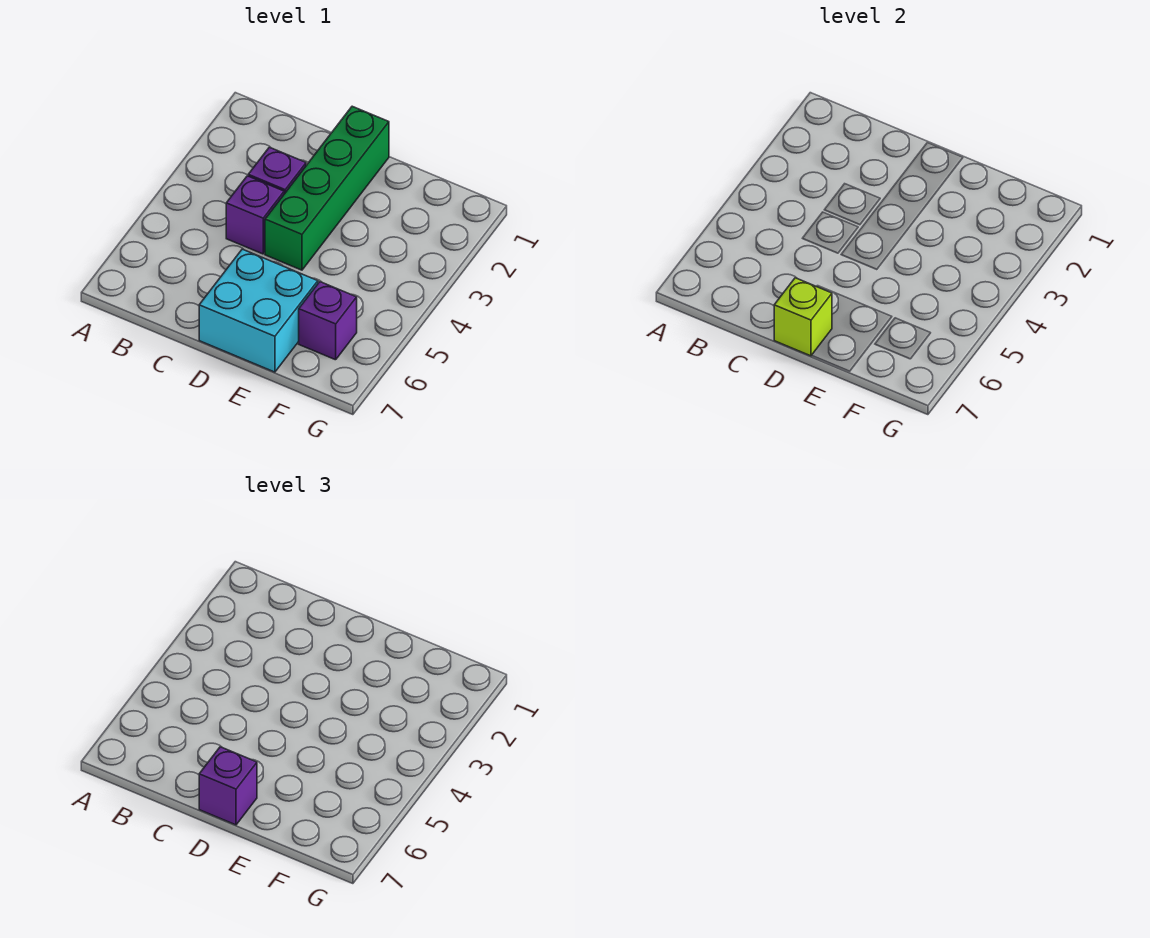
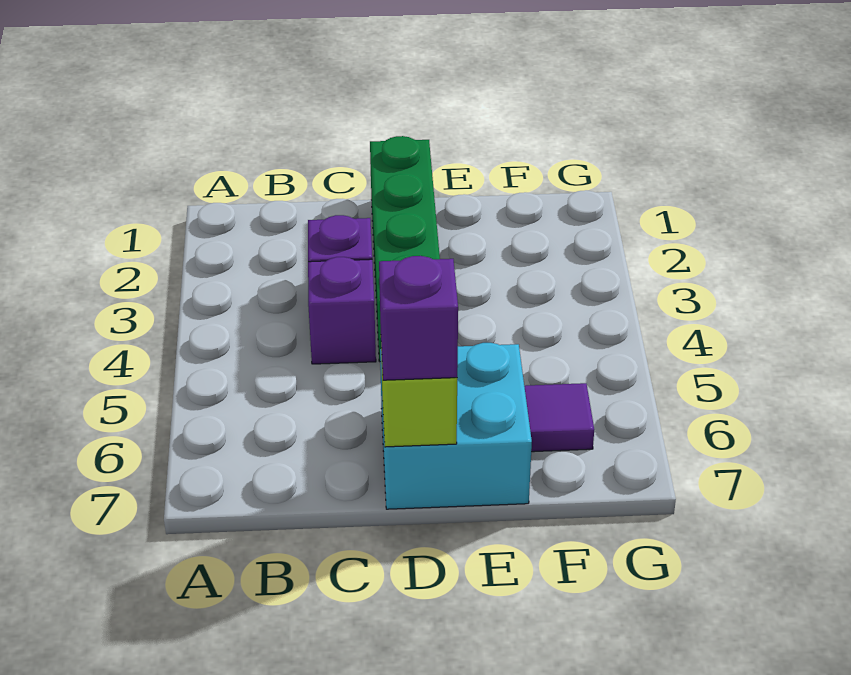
purple brick F6 level 1 -> purple tile F6 level 1

